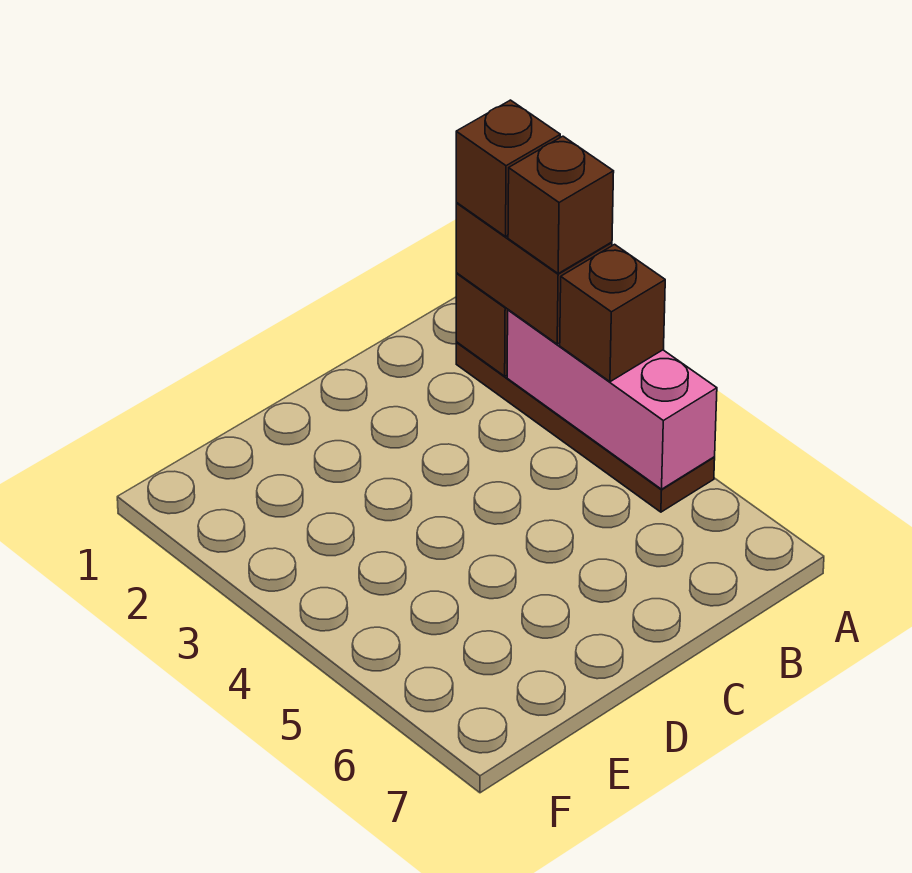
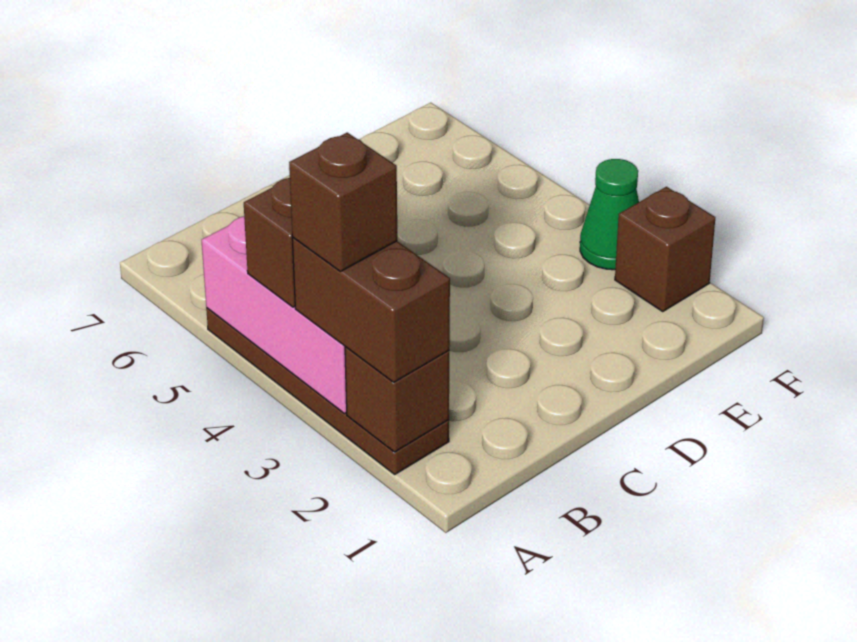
brown brick A2 level 4 -> brown brick F2 level 1
none -> green cone F3 level 1

